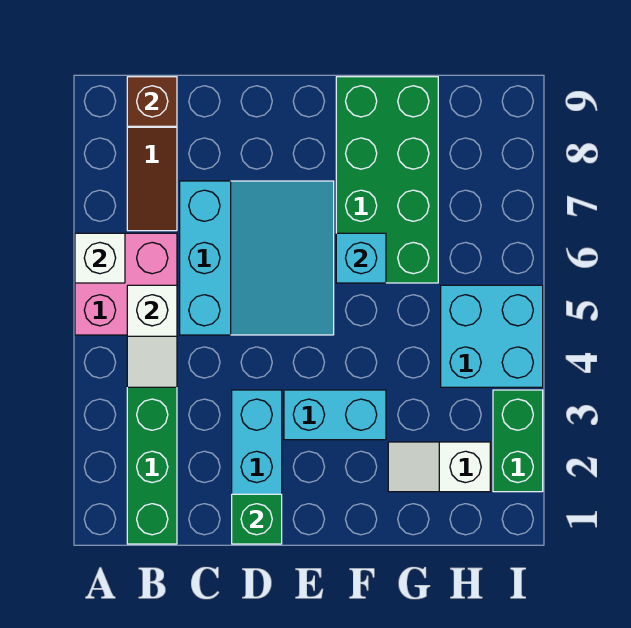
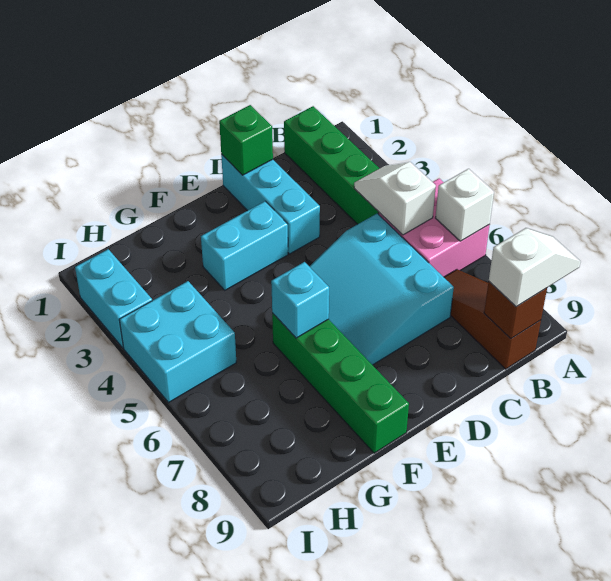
green brick F6:G9 level 1 -> green brick F6:F9 level 1
white slope G2:H2 level 1 top H -> white slope A9:B9 level 3 top B
green brick I2:I3 level 1 -> cyan brick I2:I3 level 1

